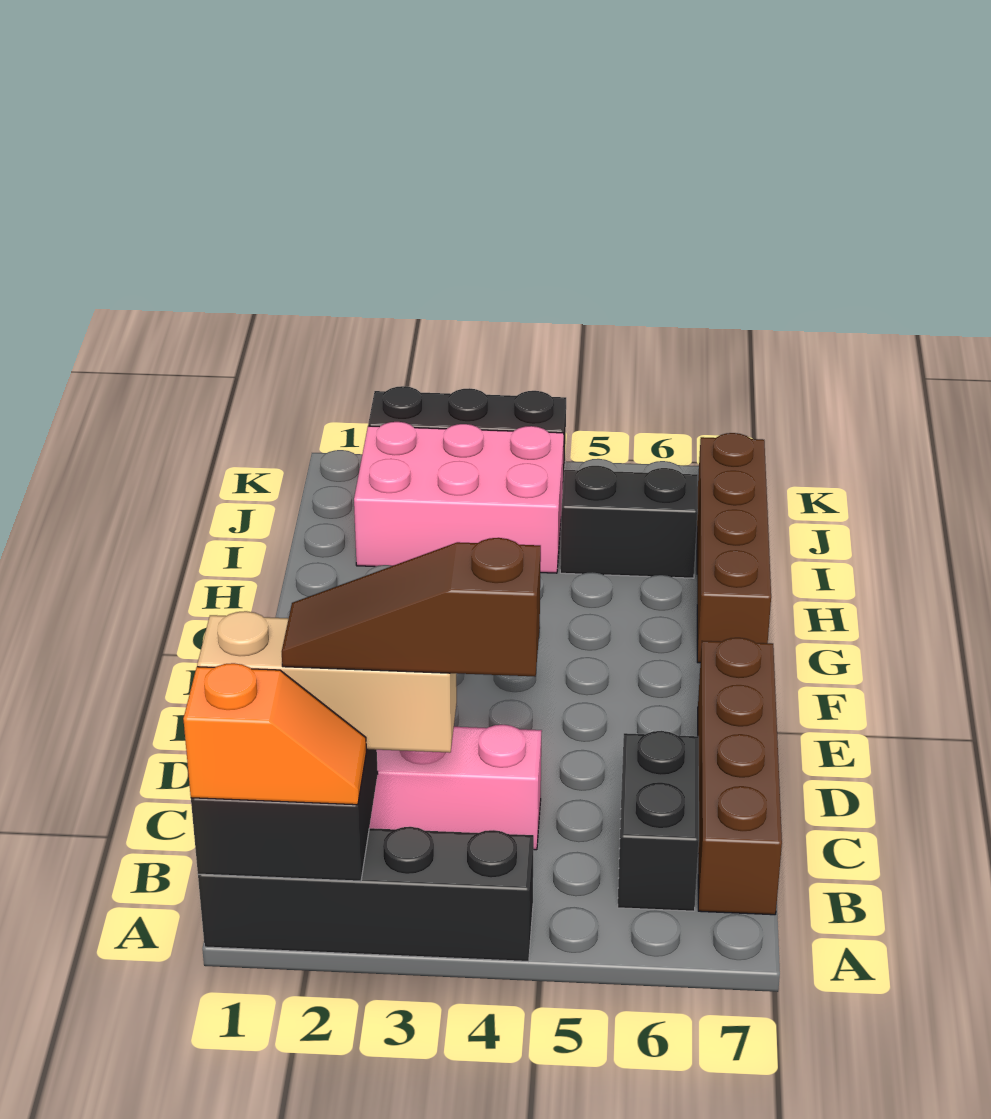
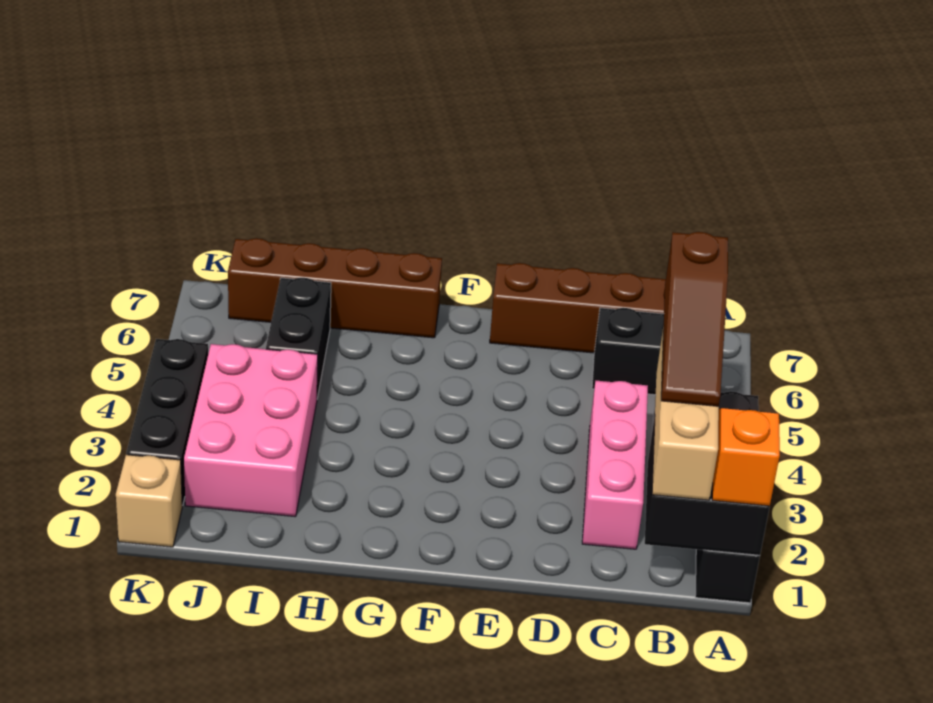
none -> tan brick K1 level 1

